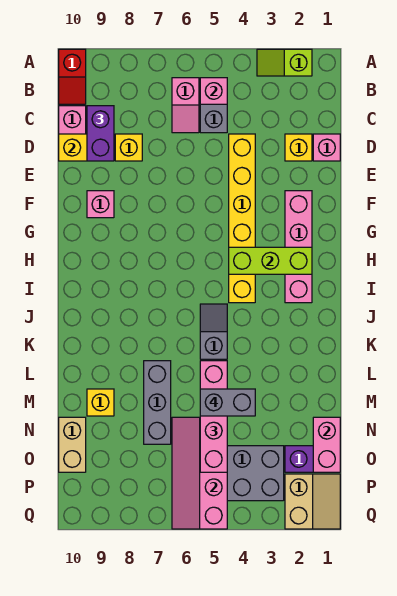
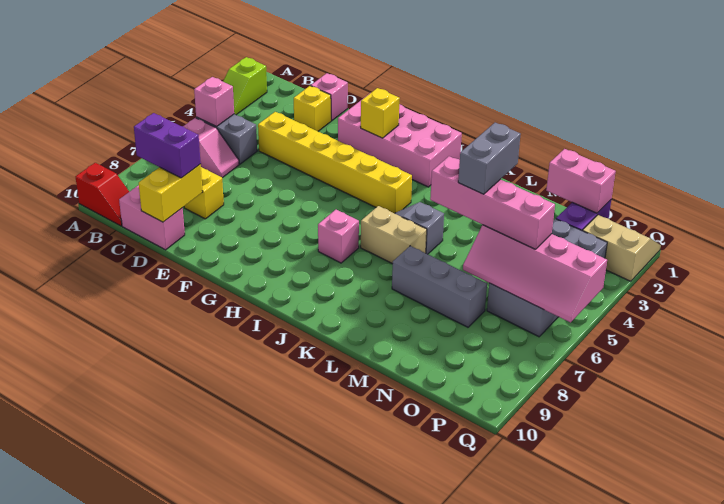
pink brick F2:I2 level 1 -> pink brick F1:I2 level 1
pink brick F9 level 1 -> pink brick I7 level 1
lime brick H2:H4 level 2 -> none
yellow brick M9 level 1 -> yellow brick G2 level 2
tan brick N10:O10 level 1 -> tan brick J6:K6 level 1

